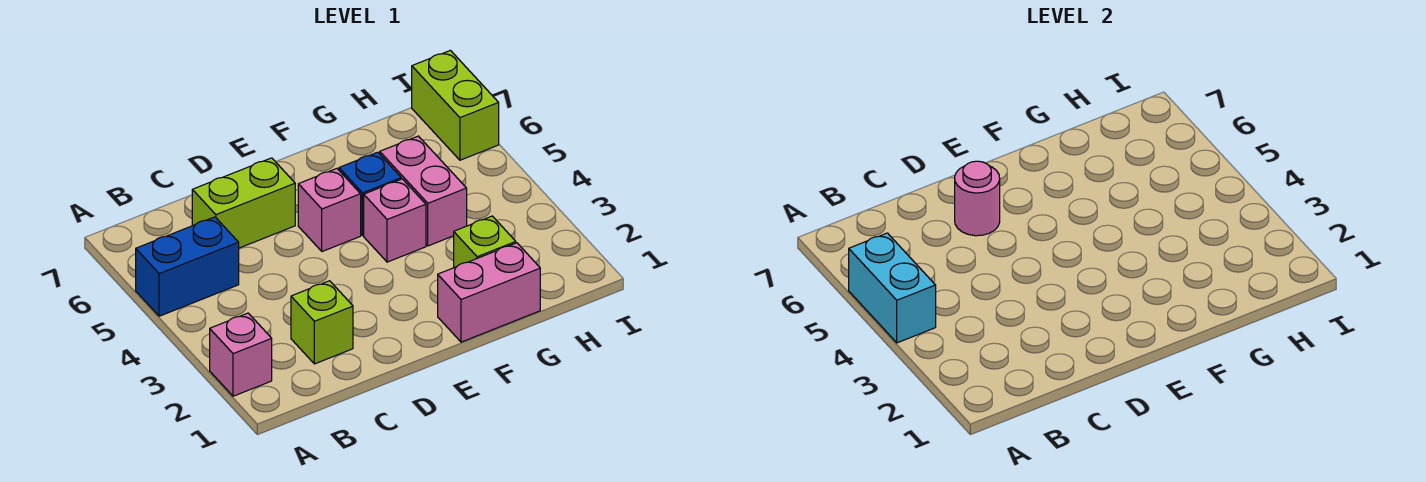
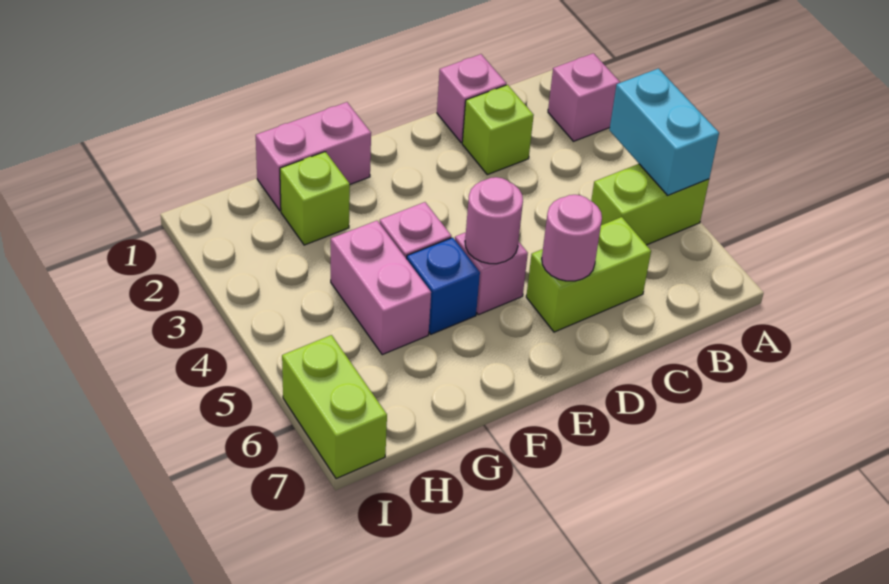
blue brick A5:B5 level 1 -> lime brick A5:B5 level 1
none -> pink brick C1 level 1
none -> pink round brick E5 level 2

